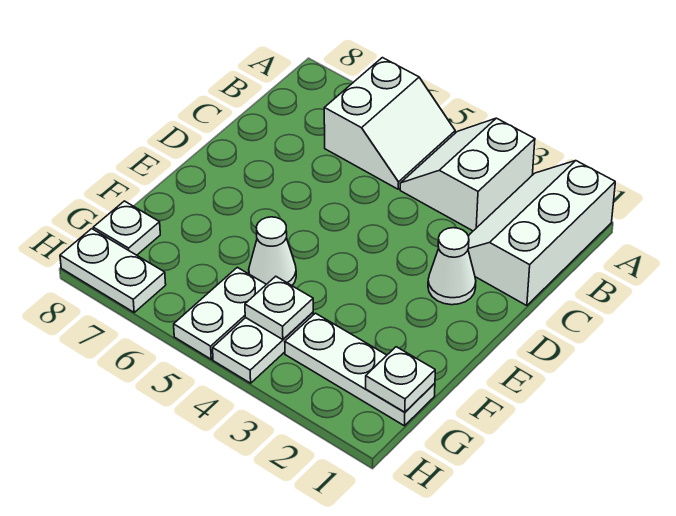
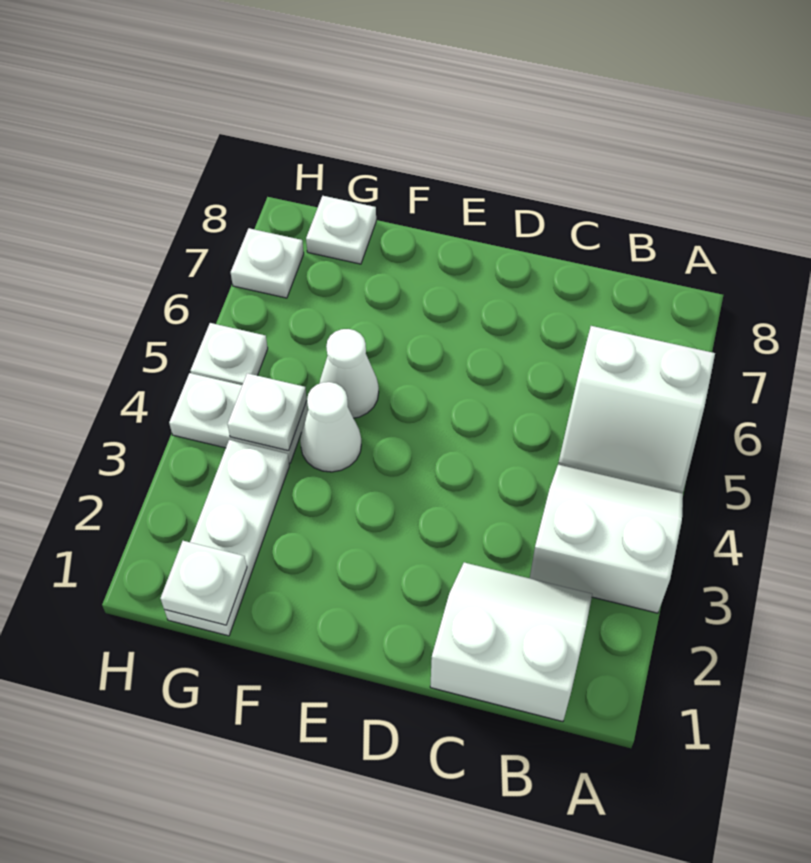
white slope A1:C2 level 1 top 1 -> white slope B1:C2 level 1 top 1
white cone D2 level 1 -> white cone F4 level 1
white plate G5:H5 level 1 -> white plate H5 level 1
white plate H7:H8 level 1 -> white plate H7 level 1

